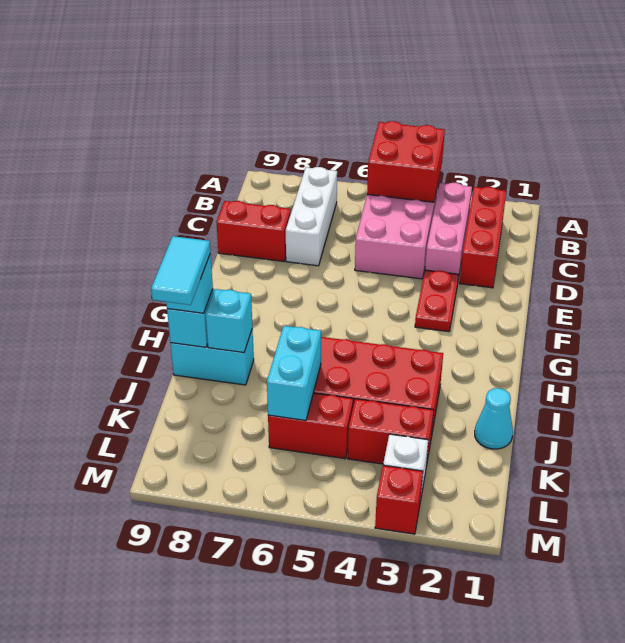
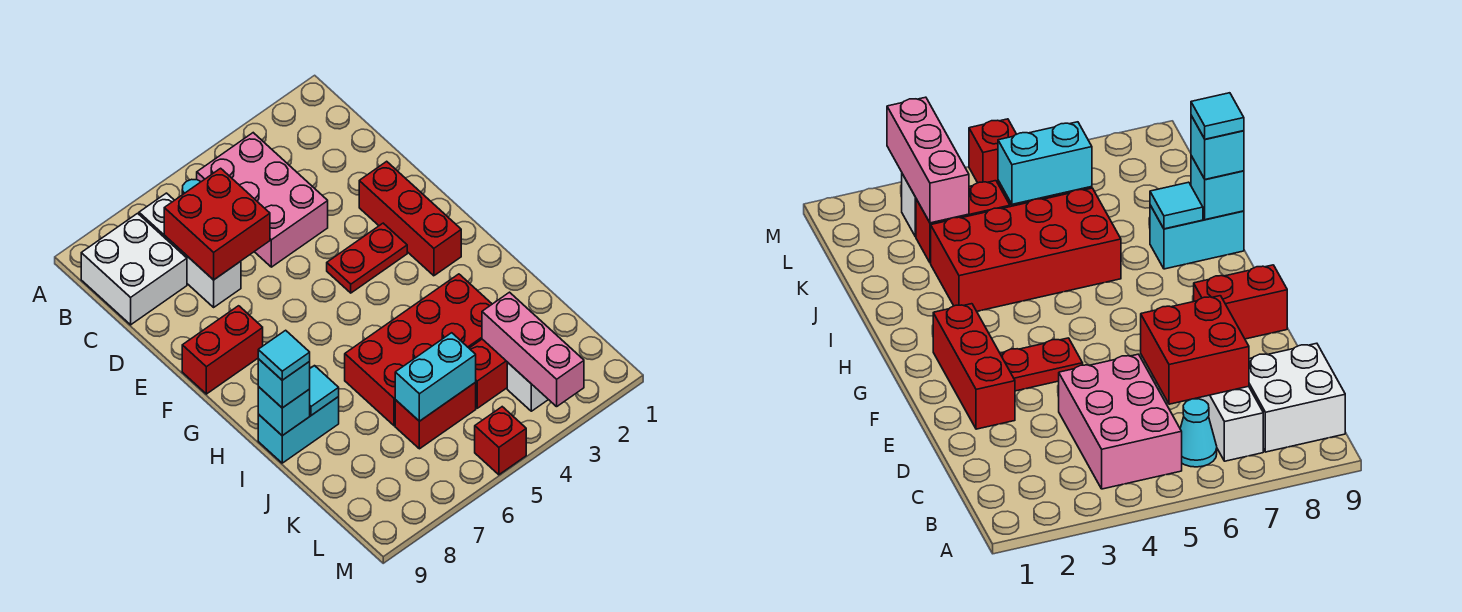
red brick A4:B5 level 2 -> red brick C6:D7 level 2
red brick B2:D2 level 1 -> red brick E2:G2 level 1
pink brick B3:D3 level 1 -> pink brick K3:M3 level 2
none -> white brick B8:C9 level 1
red brick D8:D9 level 1 -> red brick F8:F9 level 1
red plate E3:F3 level 1 -> red plate F3:F4 level 1
cyan brick I8 level 2 -> cyan tile I8 level 2
cyan tile I9:J9 level 4 -> cyan tile I9 level 4
cyan cone J1 level 1 -> cyan cone B6 level 1
cyan brick J6:K6 level 2 -> cyan brick K5:K6 level 2
red brick M3 level 1 -> red brick M5 level 1

